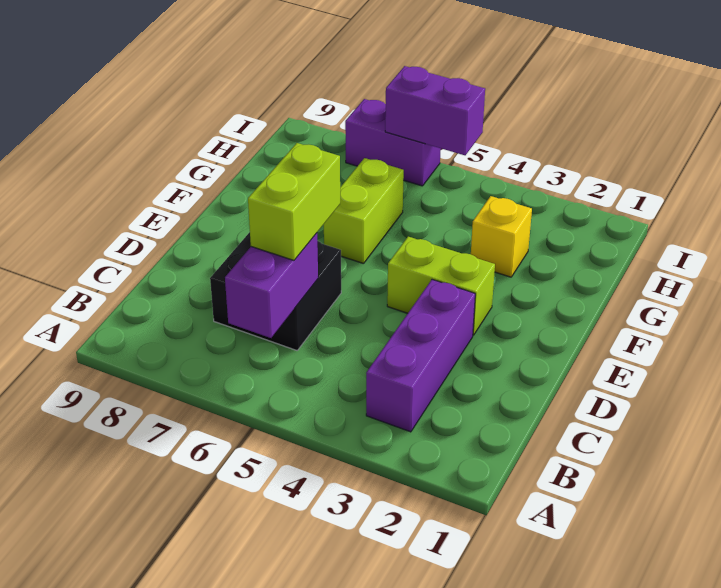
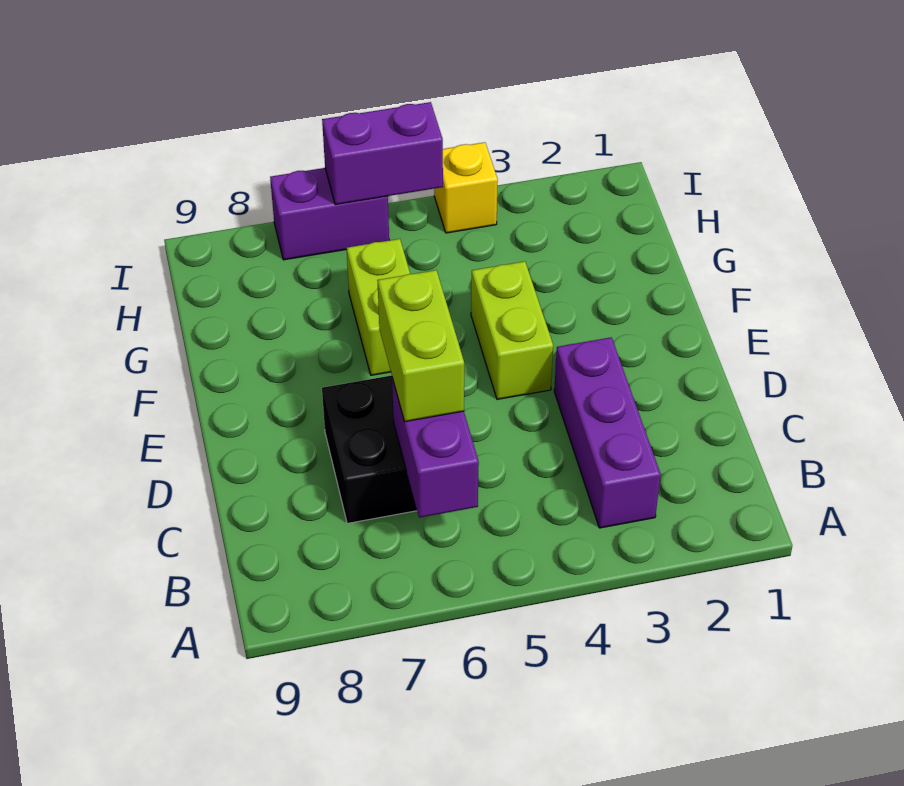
lime brick E3:E4 level 1 -> lime brick E4:F4 level 1
yellow brick G3 level 1 -> yellow brick I4 level 1

